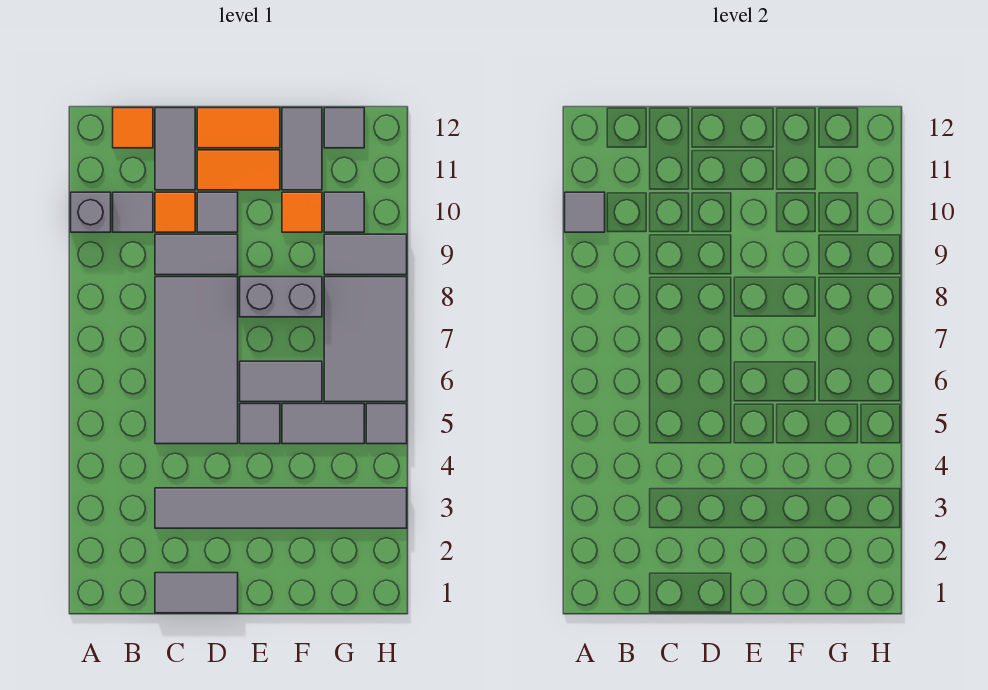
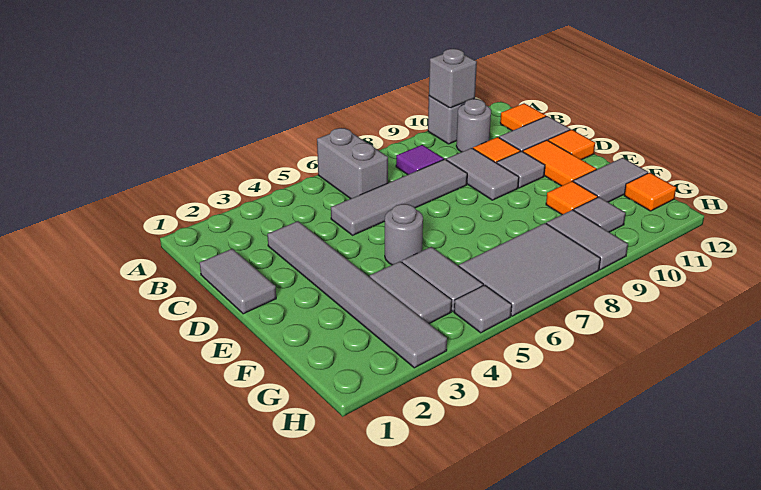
grey tile A10 level 2 -> grey brick A10 level 2
none -> purple tile B8 level 1
grey tile B10 level 1 -> grey round brick B10 level 1
grey tile C5:D8 level 1 -> grey tile C5:C8 level 1
orange tile D12:E12 level 1 -> orange tile D12 level 1
grey tile E5 level 1 -> grey round brick E5 level 1
grey tile E6:F6 level 1 -> grey tile F4:G4 level 1
grey brick E8:F8 level 1 -> grey brick A6:B6 level 1
grey tile G12 level 1 -> orange tile G12 level 1

